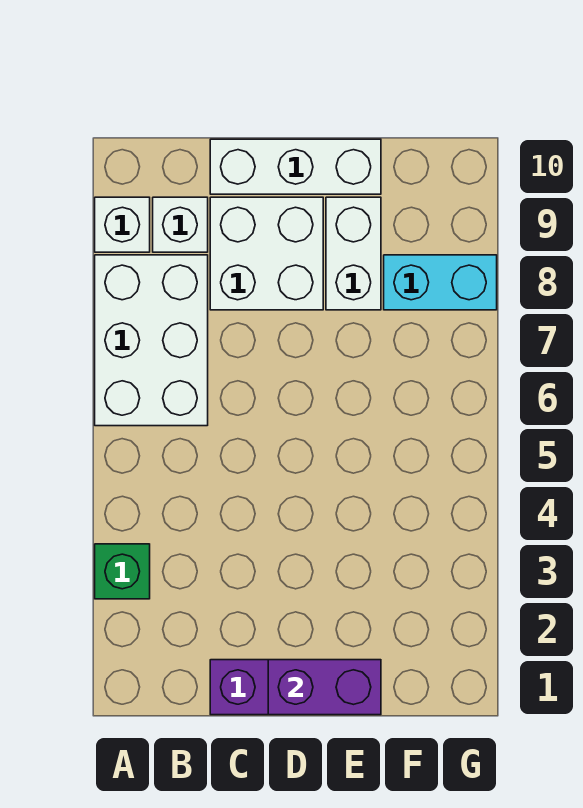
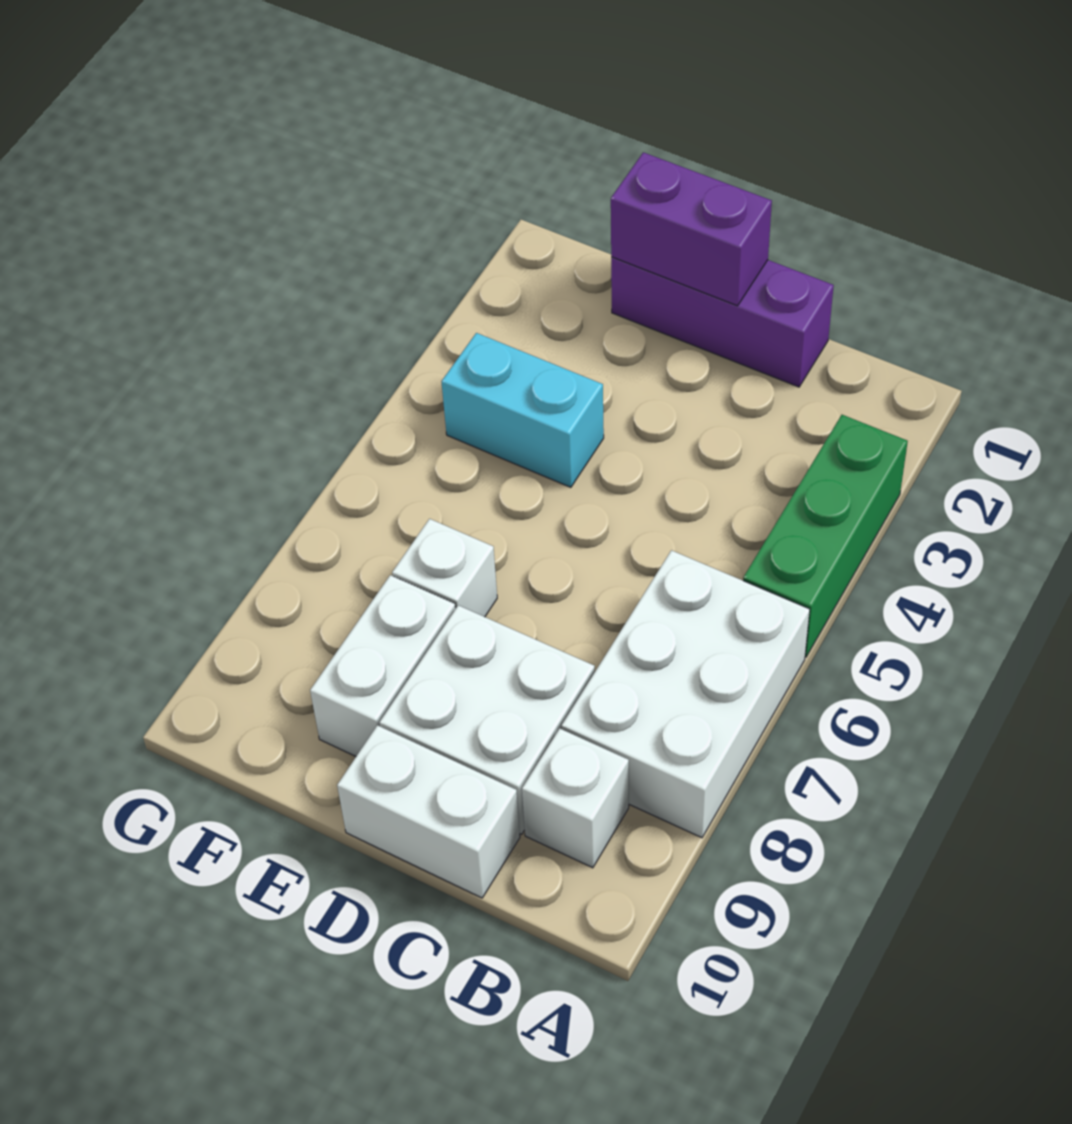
green brick A3 level 1 -> green brick A3:A5 level 1
white brick A9 level 1 -> white brick E7 level 1
white brick C10:E10 level 1 -> white brick C10:D10 level 1
cyan brick F8:G8 level 1 -> cyan brick E4:F4 level 1

